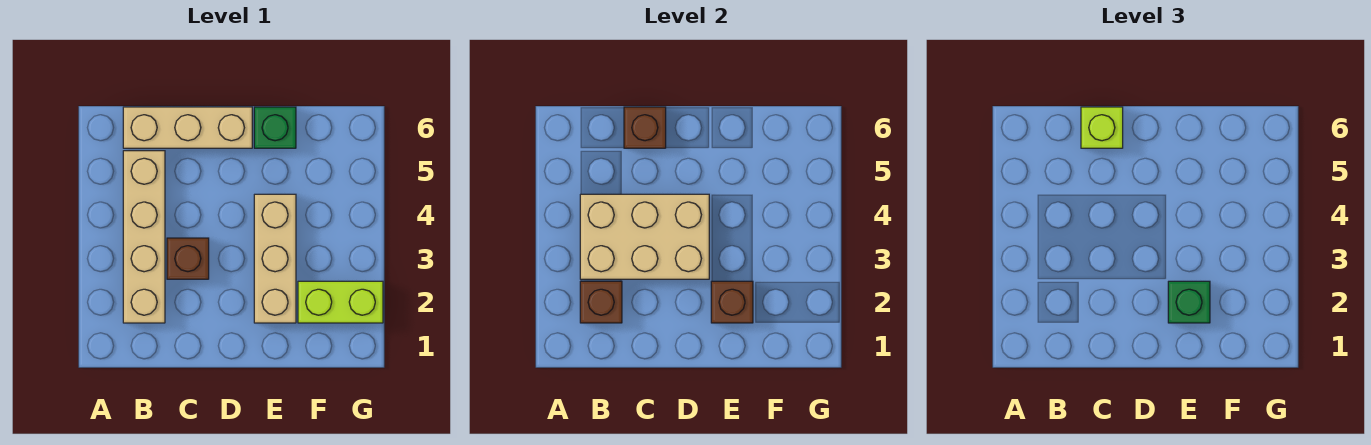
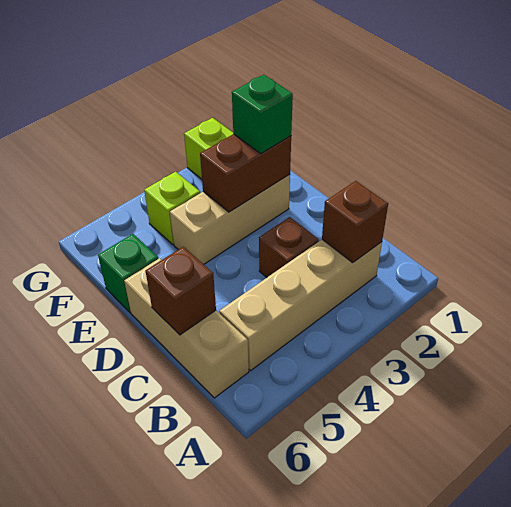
tan brick B3:D4 level 2 -> none
lime brick C6 level 3 -> lime brick F4 level 1
brown brick E2 level 2 -> brown brick E2:E3 level 2

